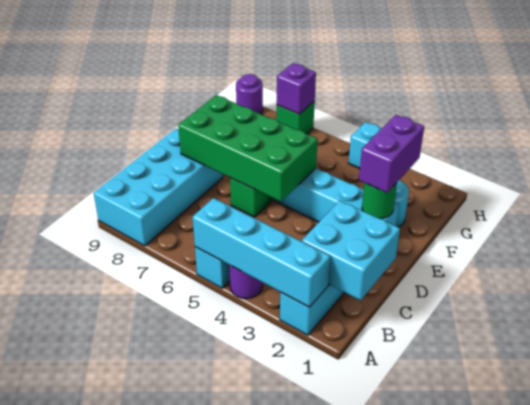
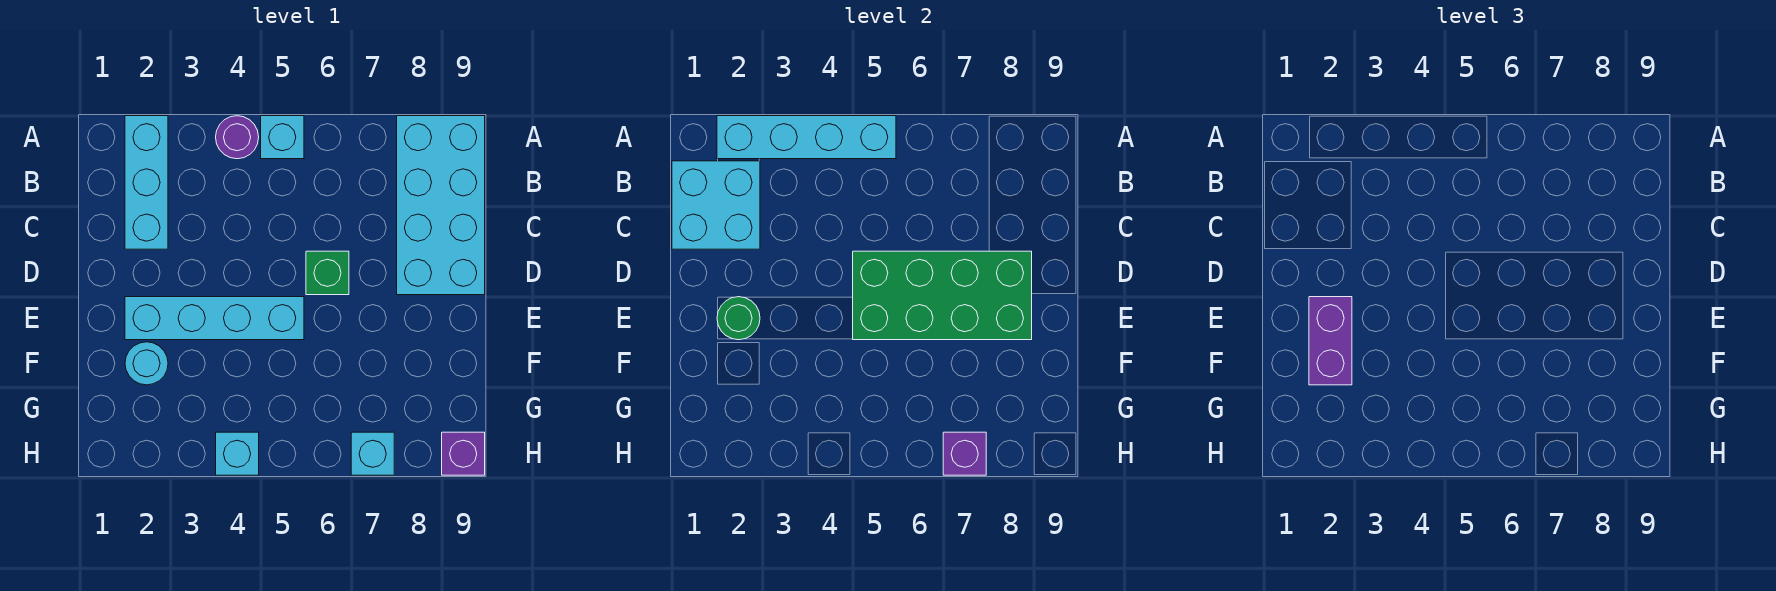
green brick H7 level 1 -> cyan brick H7 level 1
purple round brick H9 level 1 -> purple brick H9 level 1

